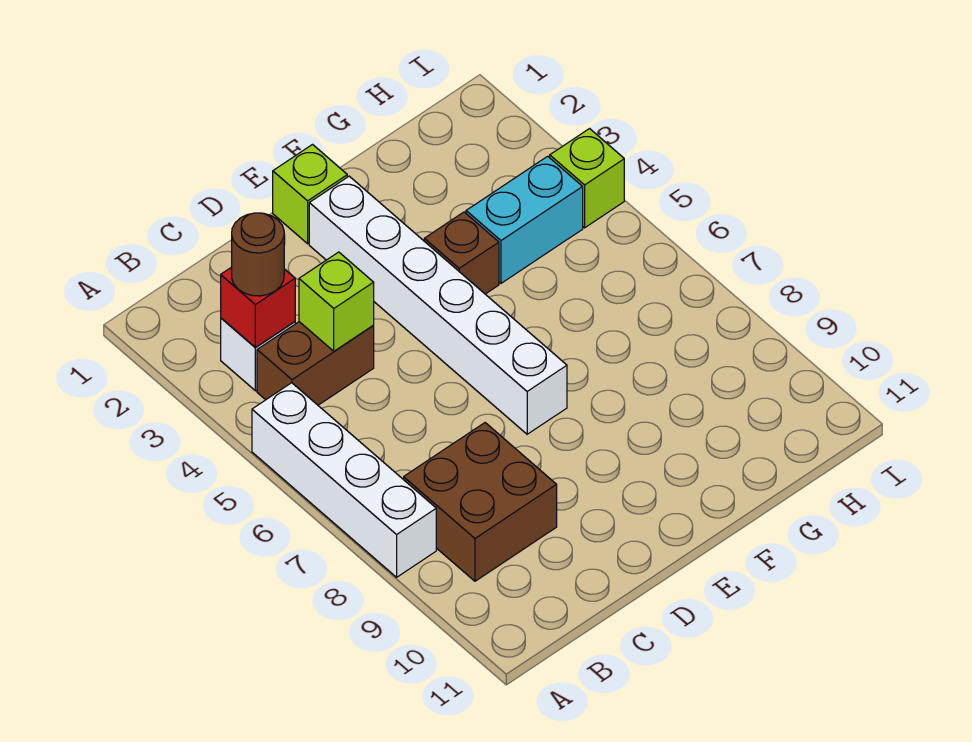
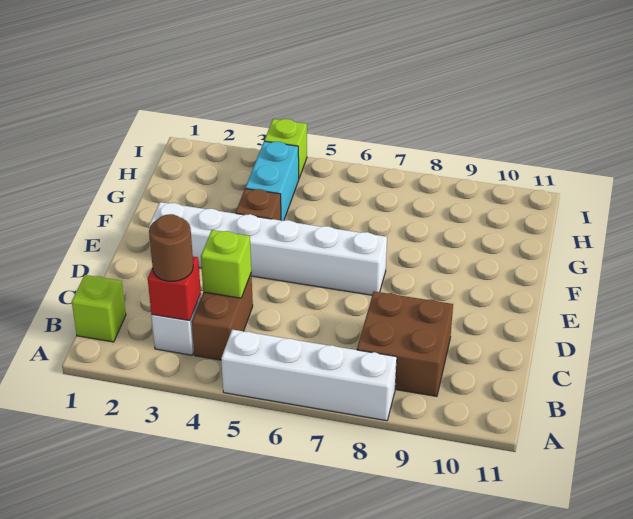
lime brick E1 level 1 -> lime brick B1 level 1

